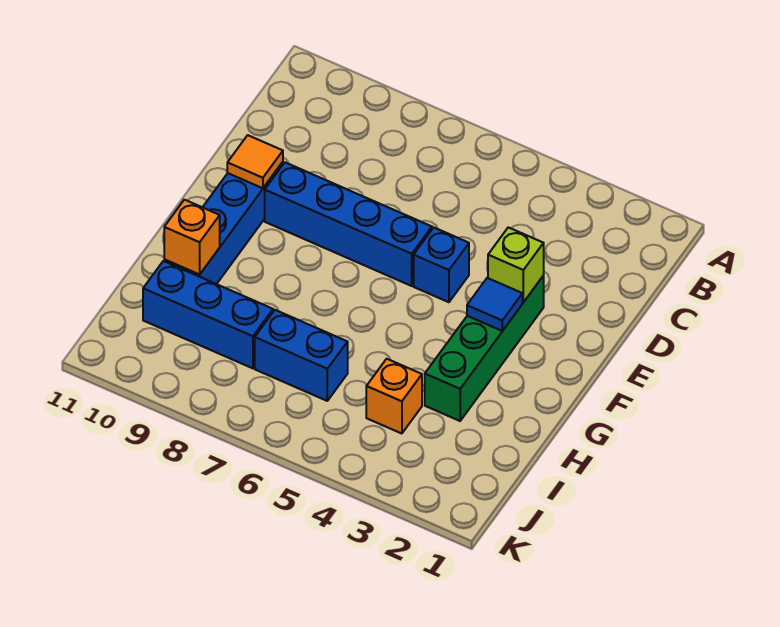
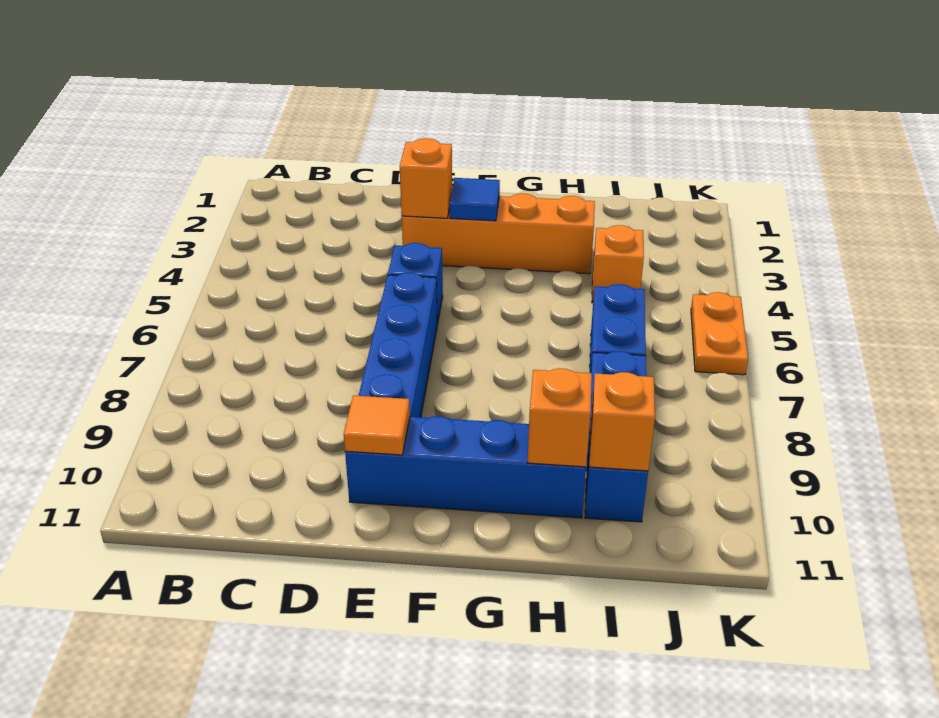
green brick E3:H3 level 1 -> orange brick E3:H3 level 1
lime brick E3 level 2 -> orange brick E3 level 2
none -> orange brick I10 level 2
none -> orange plate K5:K6 level 1

